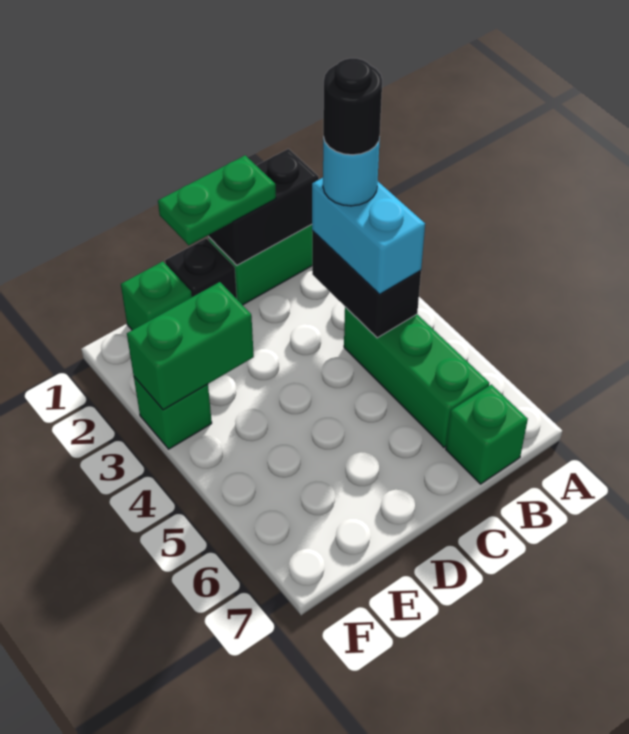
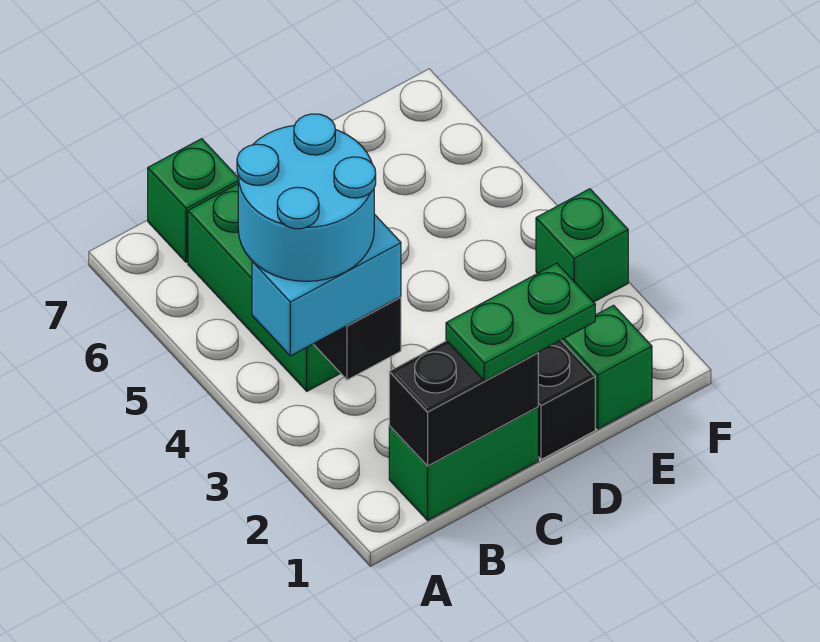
cyan brick B3:B4 level 3 -> cyan brick A3:B3 level 3
cyan round brick B3 level 4 -> cyan round brick A3:B4 level 4
black round brick B3 level 5 -> none
green brick E3:F3 level 2 -> none

